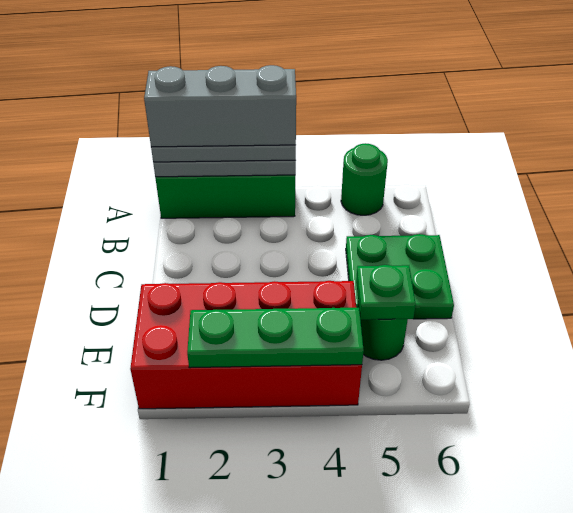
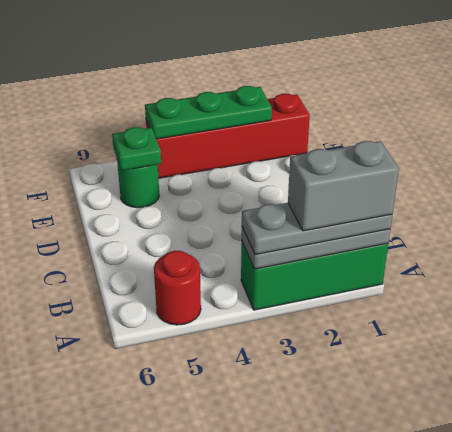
grey brick A1:A3 level 4 -> grey brick A1:A2 level 4
green round brick A5 level 1 -> red round brick A5 level 1
green plate C5:D6 level 1 -> none
red brick E1:F4 level 1 -> red brick F1:F4 level 1

